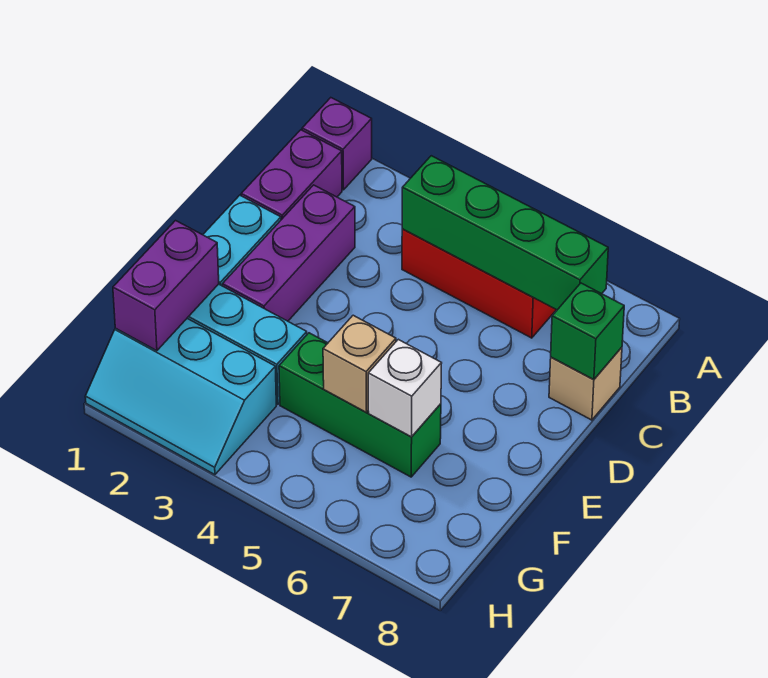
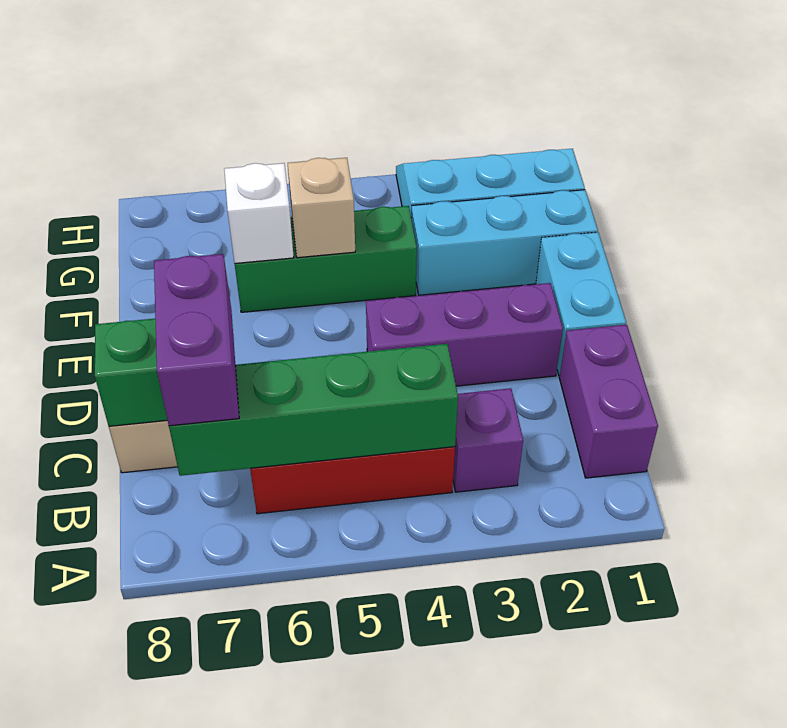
purple brick A1 level 1 -> purple brick B3 level 1
purple brick C2:E2 level 1 -> purple brick D2:D4 level 1
purple brick F1:G1 level 2 -> purple brick B7:C7 level 3

